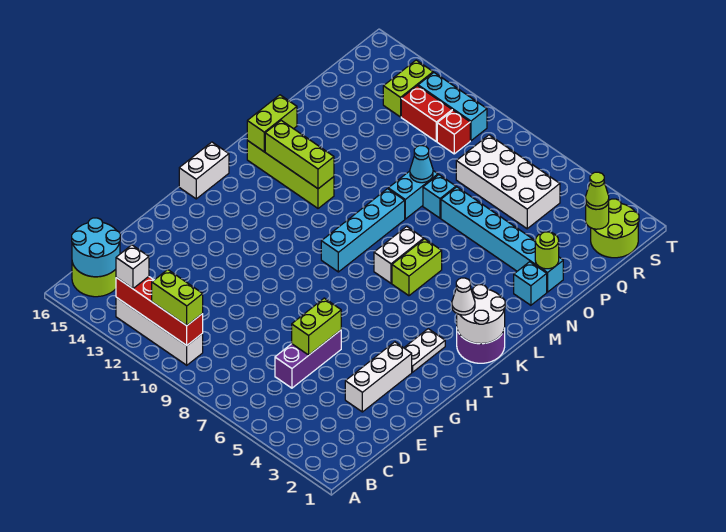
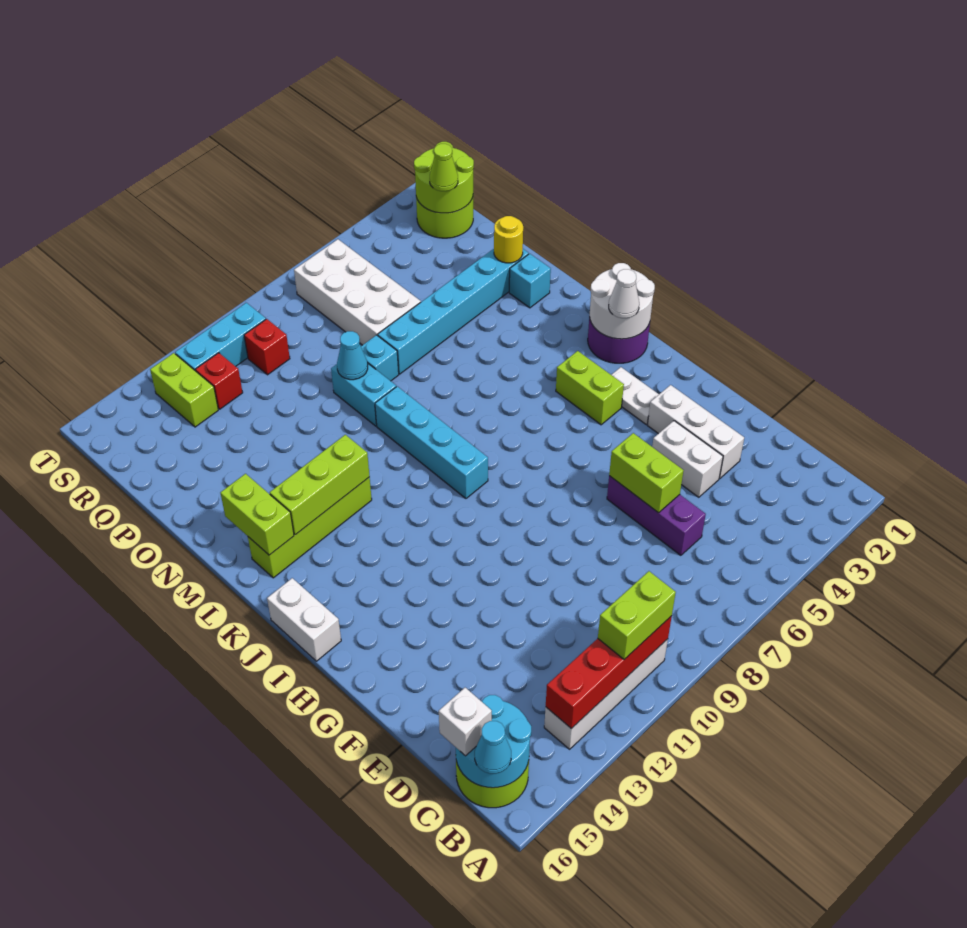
white brick B13 level 3 -> white brick C16 level 3
none -> cyan cone B16 level 3
lime brick K6:L6 level 1 -> lime brick I4:J4 level 1
white brick K7:L7 level 1 -> white brick E4:F4 level 1
lime round brick O2 level 2 -> yellow round brick O2 level 2
white brick Q5:R8 level 1 -> white brick P6:S7 level 1
lime round brick R2 level 2 -> lime round brick R1:S2 level 2
red brick R11:R12 level 1 -> red brick R12 level 1

